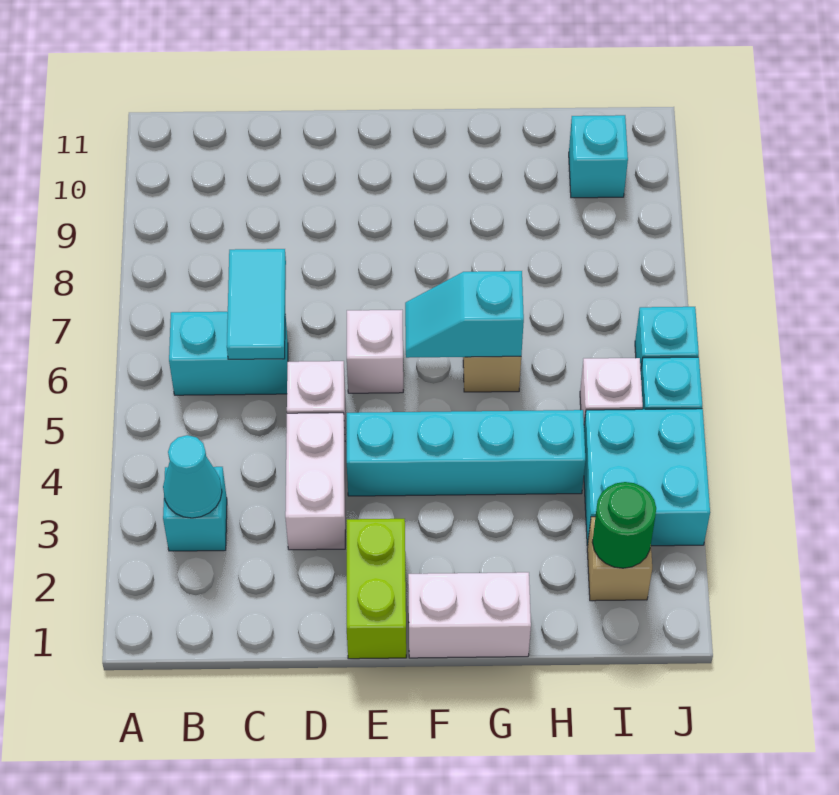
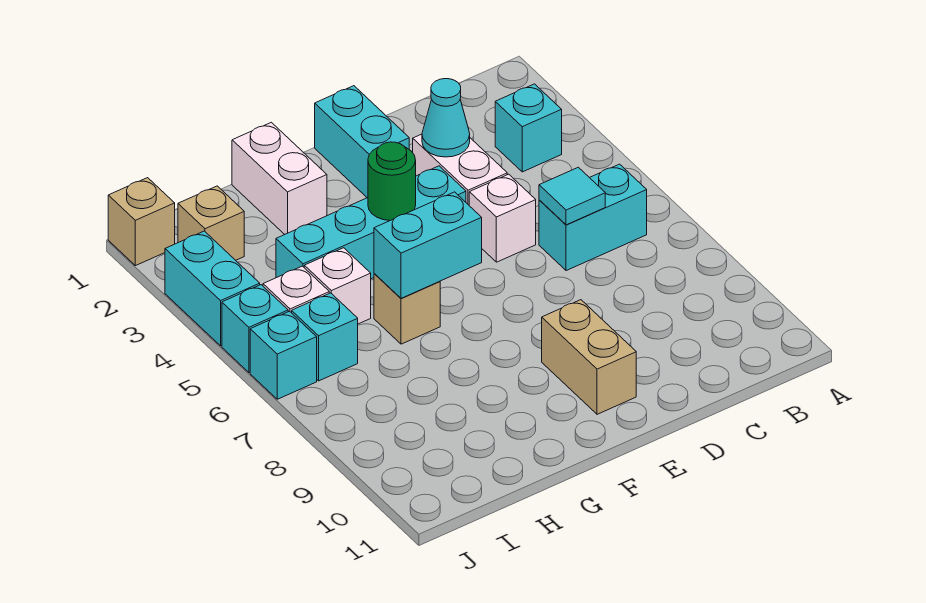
cyan cone B3 level 2 -> cyan cone D3 level 2
cyan tile C6:C7 level 2 -> cyan tile C6 level 2
lime brick E1:E2 level 1 -> cyan brick E1:E2 level 1
white brick E6 level 1 -> white brick H5 level 1
none -> tan brick E9:E10 level 1
white brick F1:G1 level 1 -> white brick G1:G2 level 1
cyan slope F6:G6 level 2 top G -> cyan brick F6:G6 level 2
green round brick I2 level 2 -> green round brick F4 level 2
cyan brick I3:J4 level 1 -> cyan brick J3:J4 level 1
cyan brick I10 level 1 -> cyan brick I6 level 1
none -> tan brick J1 level 1

